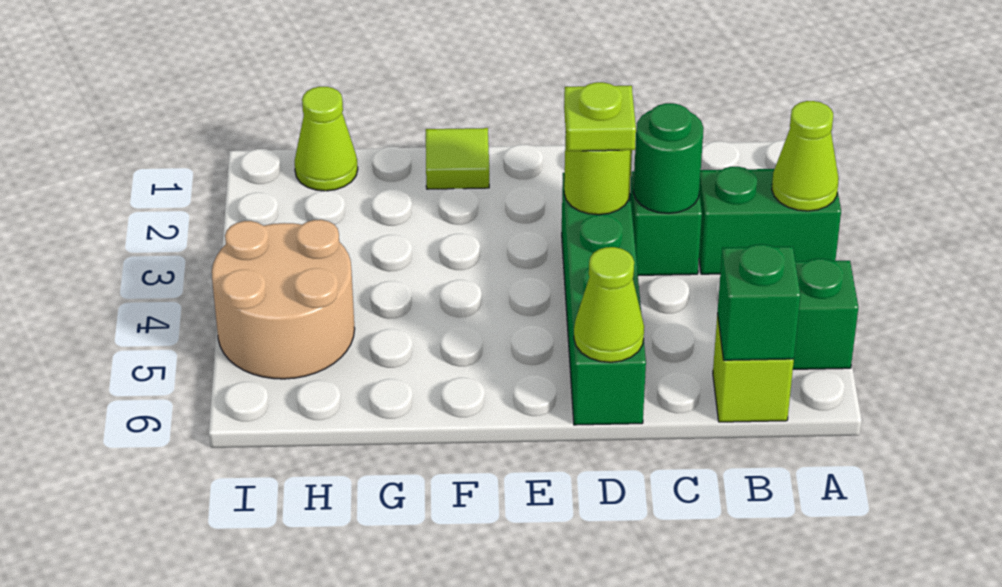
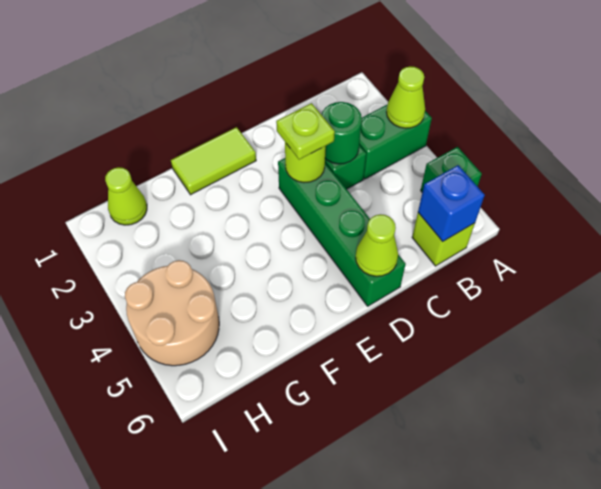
green brick B6 level 2 -> blue brick B6 level 2
lime tile F1 level 1 -> lime tile E1:F1 level 1

